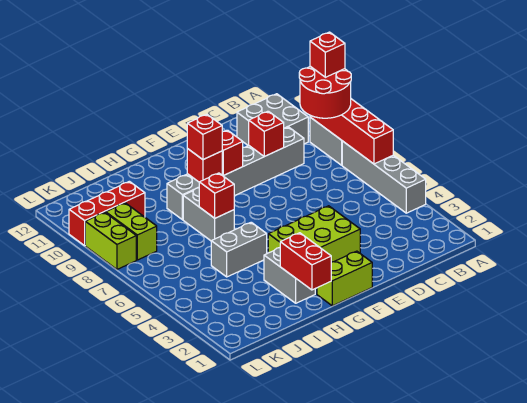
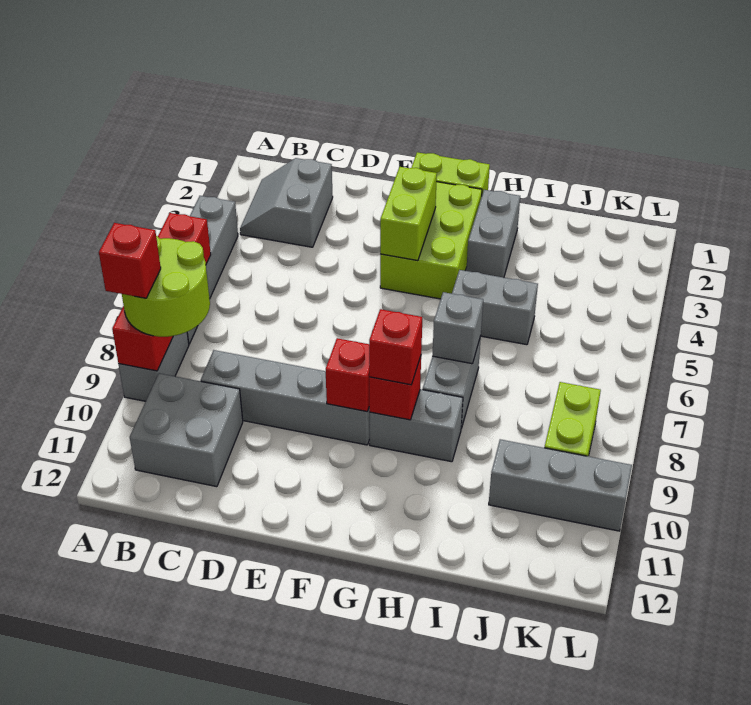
red round brick A8:B9 level 3 -> lime round brick A8:B9 level 3
none -> grey slope B2:C3 level 1 top C
red brick D9 level 2 -> none
lime brick E3:G4 level 1 -> lime brick F2:G4 level 1
red brick H1:H2 level 2 -> none
red brick H7 level 2 -> grey brick H7 level 2
red brick J10:L10 level 1 -> grey brick J10:L10 level 1
lime brick L8:L9 level 1 -> lime brick F3:F4 level 2

